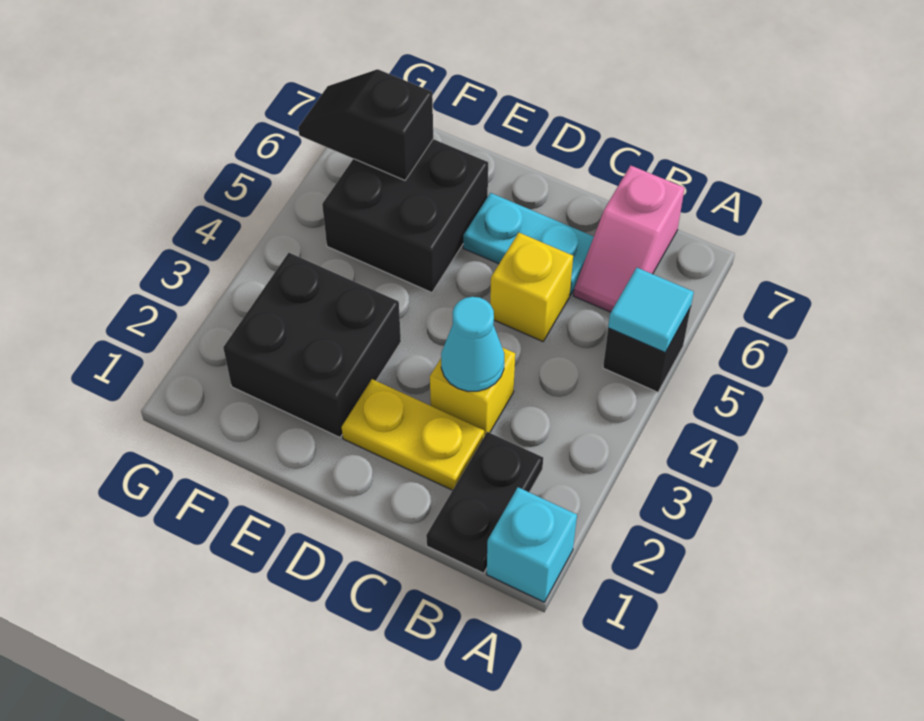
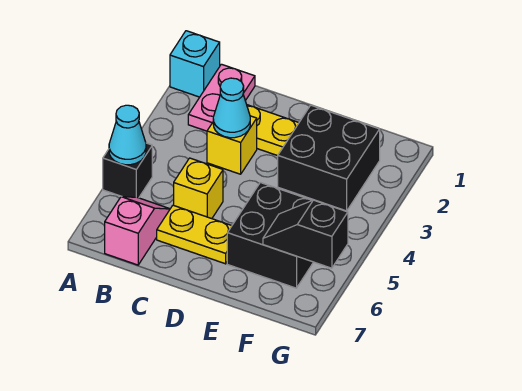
cyan tile A5 level 2 -> cyan cone A5 level 2
black plate B1:B2 level 1 -> pink plate B1:B2 level 1
cyan plate C6:D6 level 1 -> yellow plate C6:D6 level 1
black slope F6:G6 level 2 top F -> black slope F6:G6 level 2 top G

